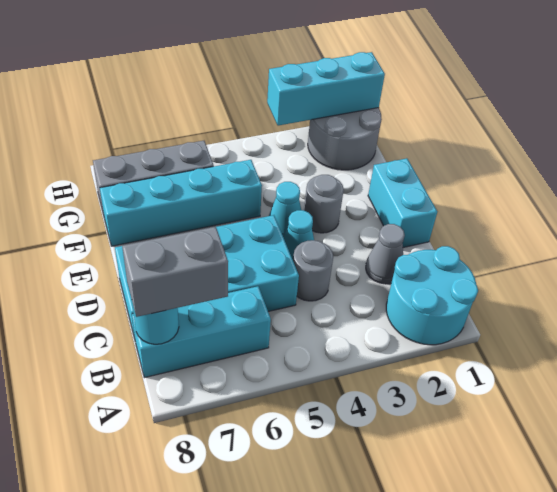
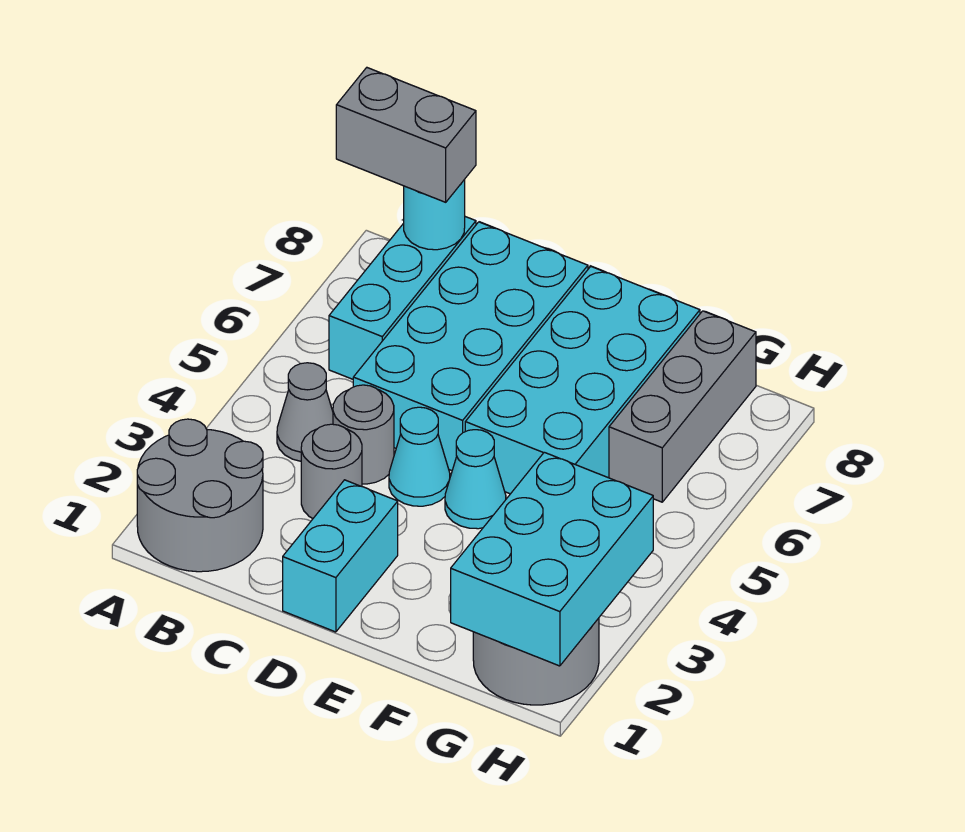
cyan round brick A1:B2 level 1 -> grey round brick A1:B2 level 1
grey brick B7:B8 level 3 -> grey brick A8:B8 level 3
grey cone C2 level 1 -> grey cone B4 level 1
cyan brick D1:E1 level 1 -> cyan brick D1:D2 level 1
grey round brick E3 level 1 -> grey round brick C3 level 1
cyan brick F5:F8 level 1 -> cyan brick E5:F8 level 1
cyan brick H1:H3 level 2 -> cyan brick G1:H3 level 2

